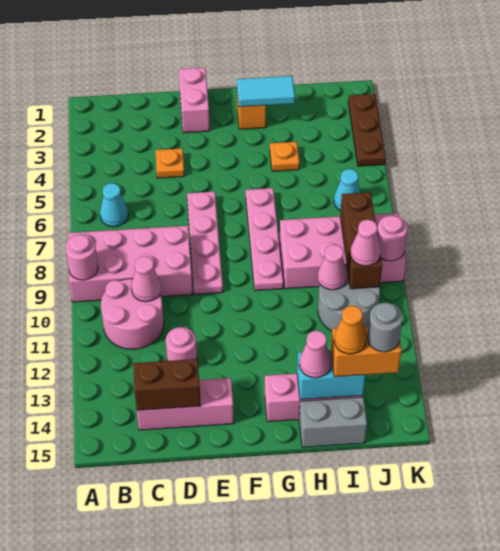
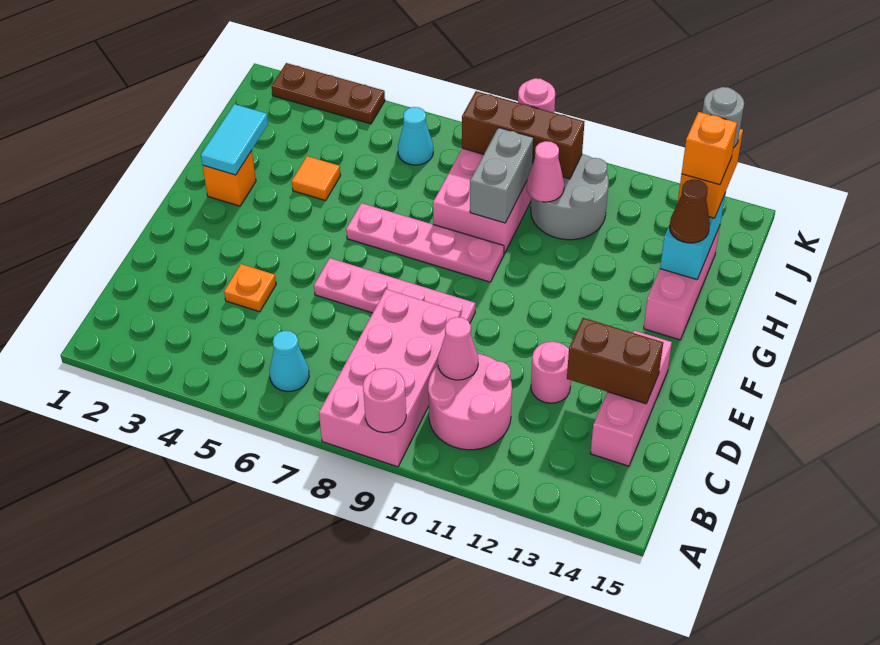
brown brick C14:D14 level 2 -> brown brick D13:D14 level 2
pink brick E1:E2 level 1 -> none
orange plate H4 level 1 -> orange tile H4 level 1
pink cone H14 level 3 -> brown cone H14 level 3
grey brick H15:I15 level 1 -> grey brick H9:I9 level 2
orange cone I14 level 4 -> orange brick I14 level 4
pink cone J10 level 3 -> none

